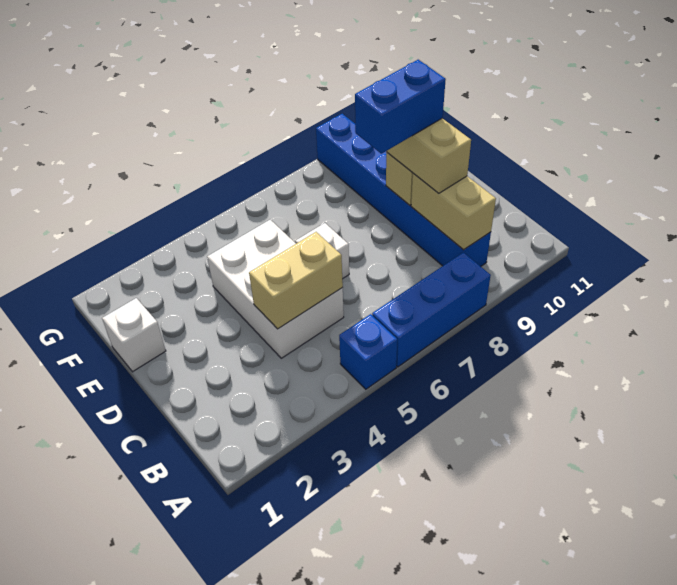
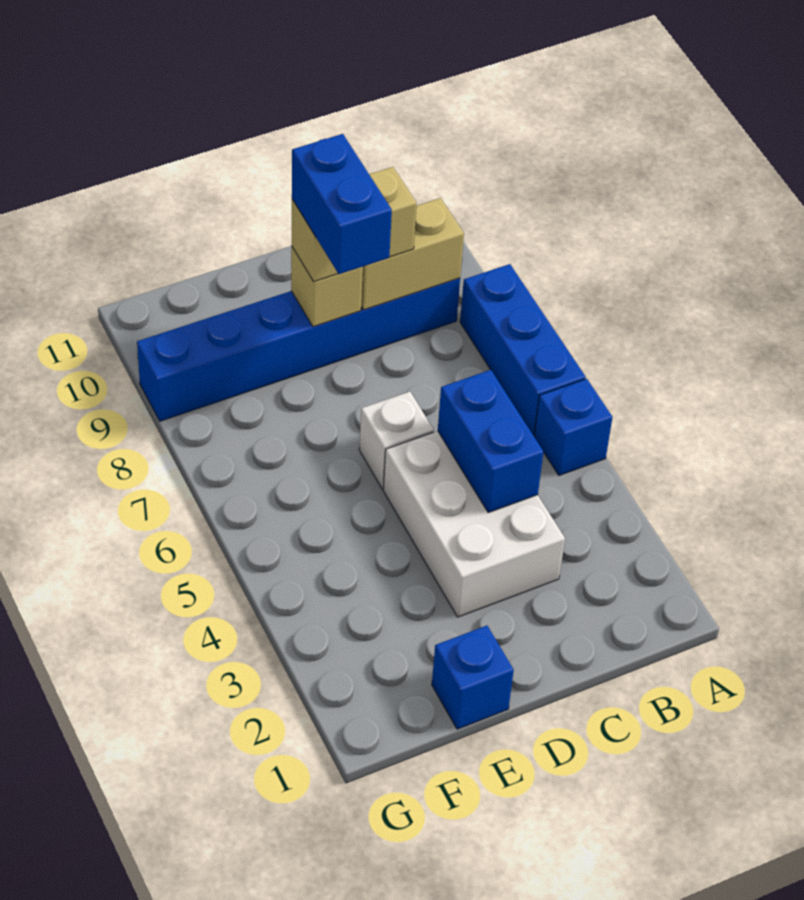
white brick C4:E5 level 1 -> white brick C3:D5 level 1
tan brick C4:C5 level 2 -> blue brick C4:C5 level 2
white brick E1 level 1 -> blue brick E1 level 1

